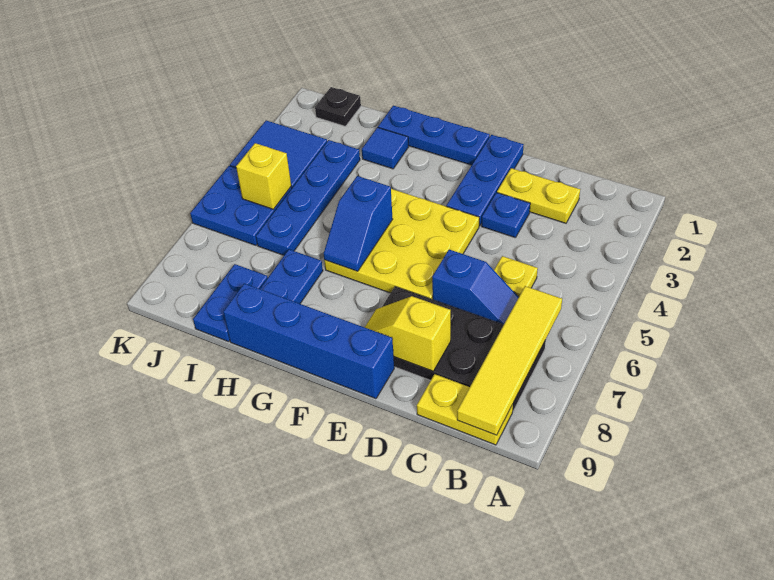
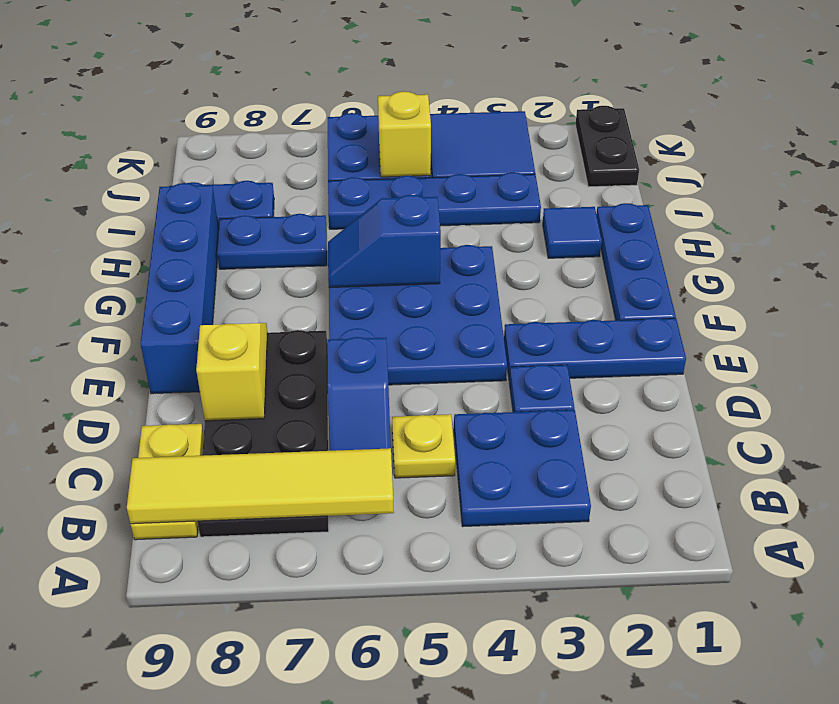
none -> blue plate B3:C4 level 1
yellow plate C2:D2 level 1 -> none
yellow plate E4:G6 level 1 -> blue plate E4:G6 level 1
black plate J1 level 1 -> black plate J1:K1 level 1

